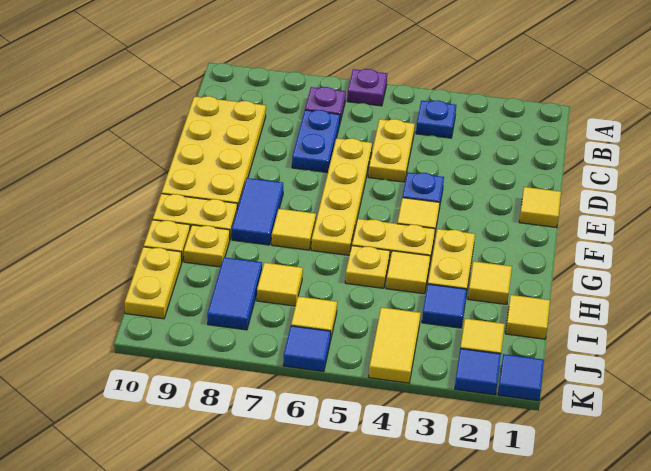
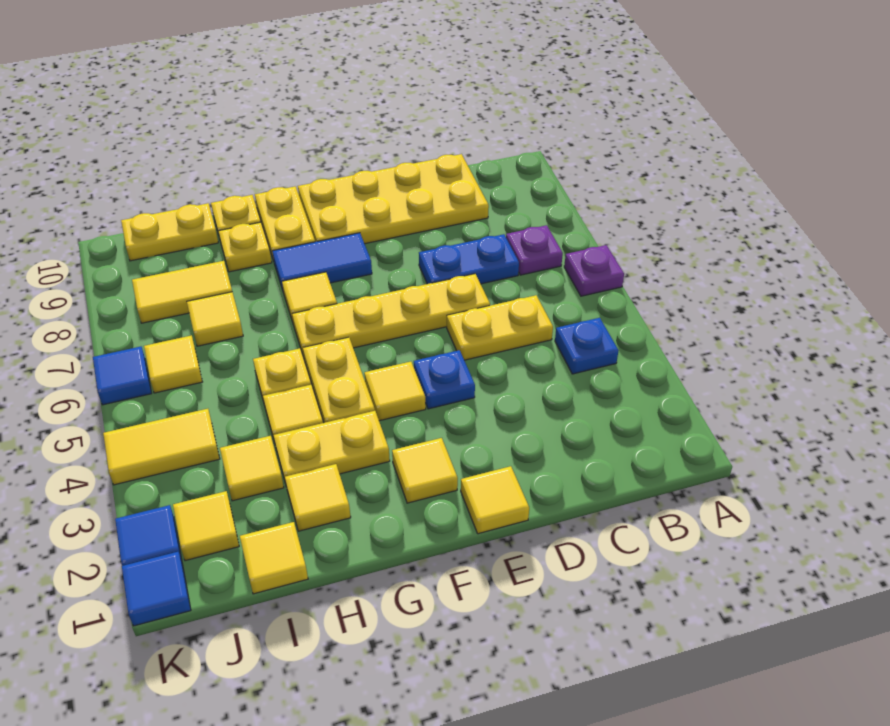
none -> yellow tile F2 level 1
blue tile I3 level 1 -> yellow tile I3 level 1
blue tile I8:J8 level 1 -> yellow tile I8:J8 level 1

